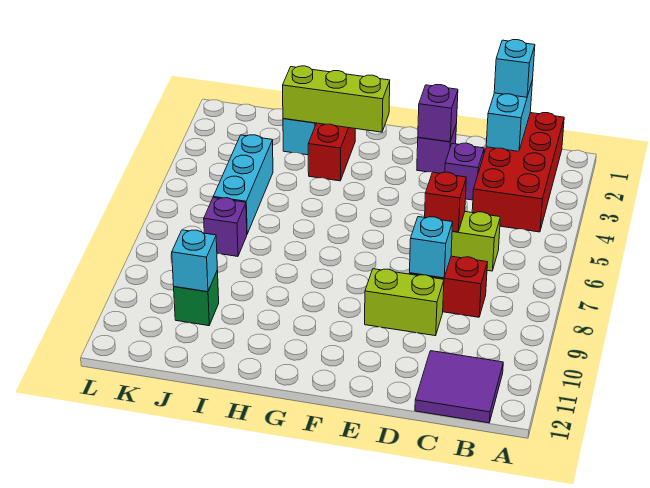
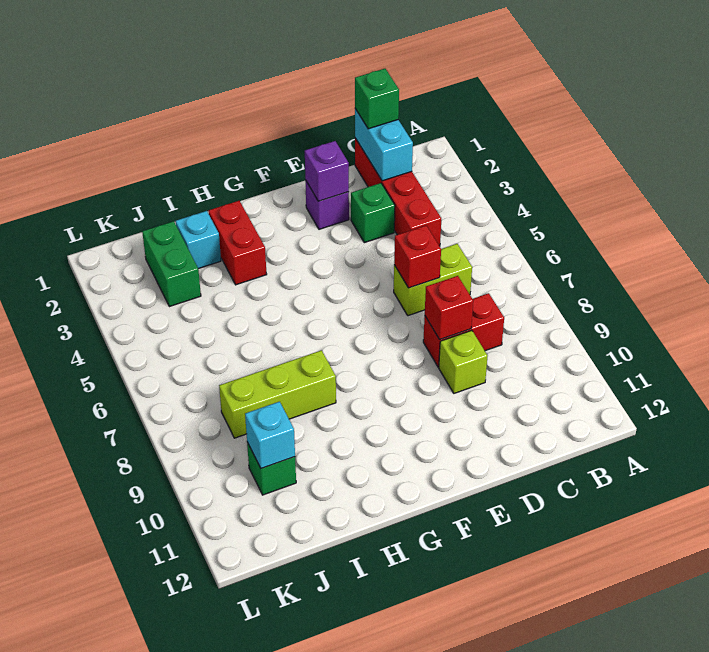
red brick B1:C4 level 1 -> red brick C1:C4 level 1
purple tile B11:C12 level 1 -> none
cyan brick C1 level 3 -> green brick C1 level 3
purple brick D3 level 1 -> green brick D3 level 1
cyan brick D8 level 2 -> red brick D8 level 2
lime brick D9:E9 level 1 -> lime brick D9 level 1
lime brick G2:I2 level 2 -> lime brick H8:J8 level 1
none -> green brick J2:J3 level 1
cyan brick J4:J6 level 1 -> none
purple brick J7 level 1 -> none

